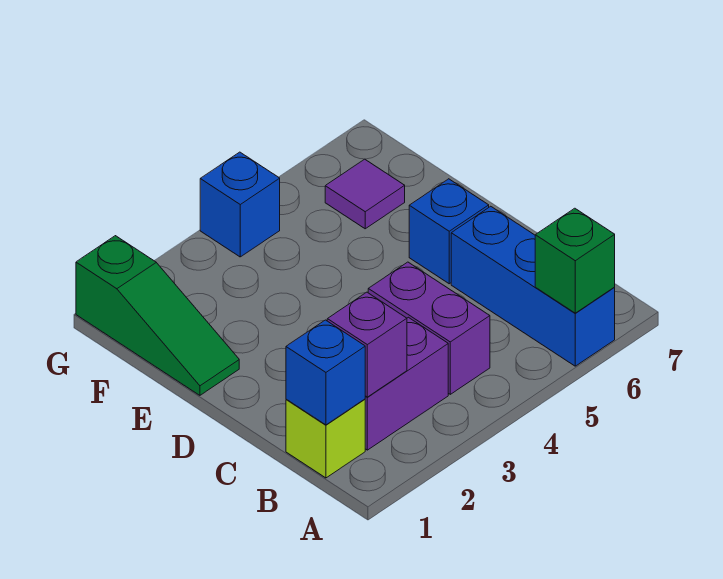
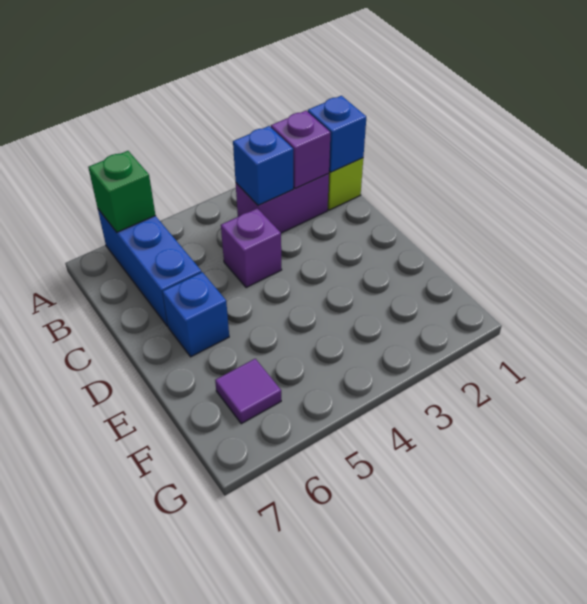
purple brick B4:C4 level 1 -> purple brick C4 level 1
green slope E1:G1 level 1 top G -> none
blue brick G4 level 1 -> blue brick B3 level 2

